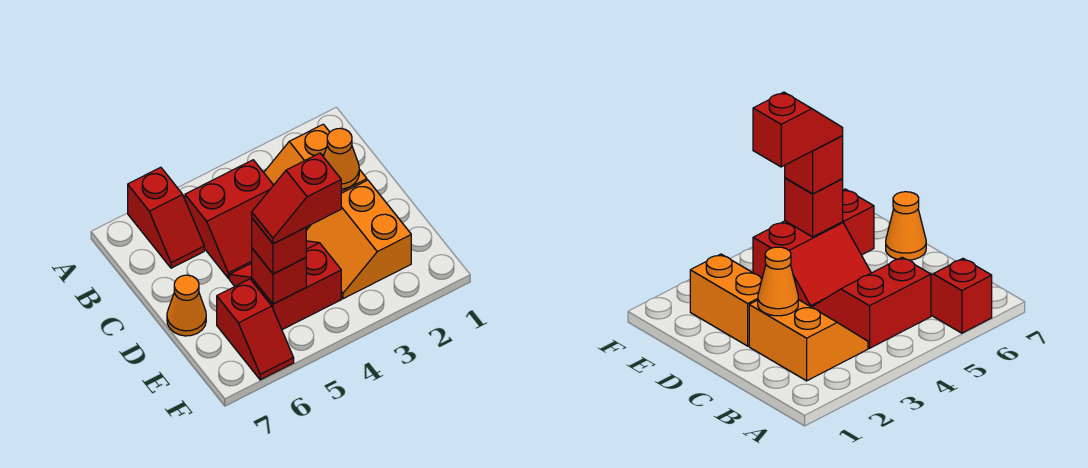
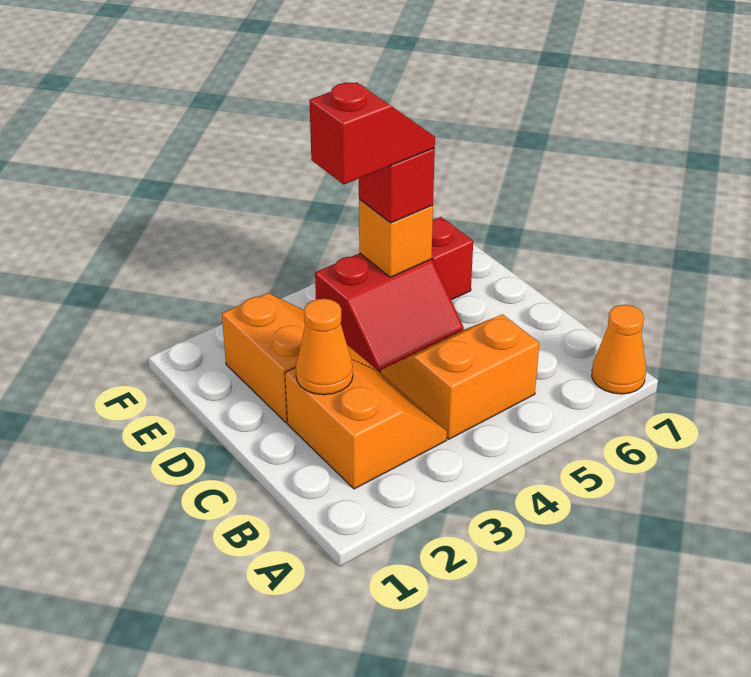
red slope A6:B6 level 1 top A -> none
red slope B4:C5 level 1 top B -> orange slope B4:C5 level 1 top B
orange cone D7 level 1 -> orange cone A7 level 1
red brick E5 level 2 -> orange brick E5 level 2

